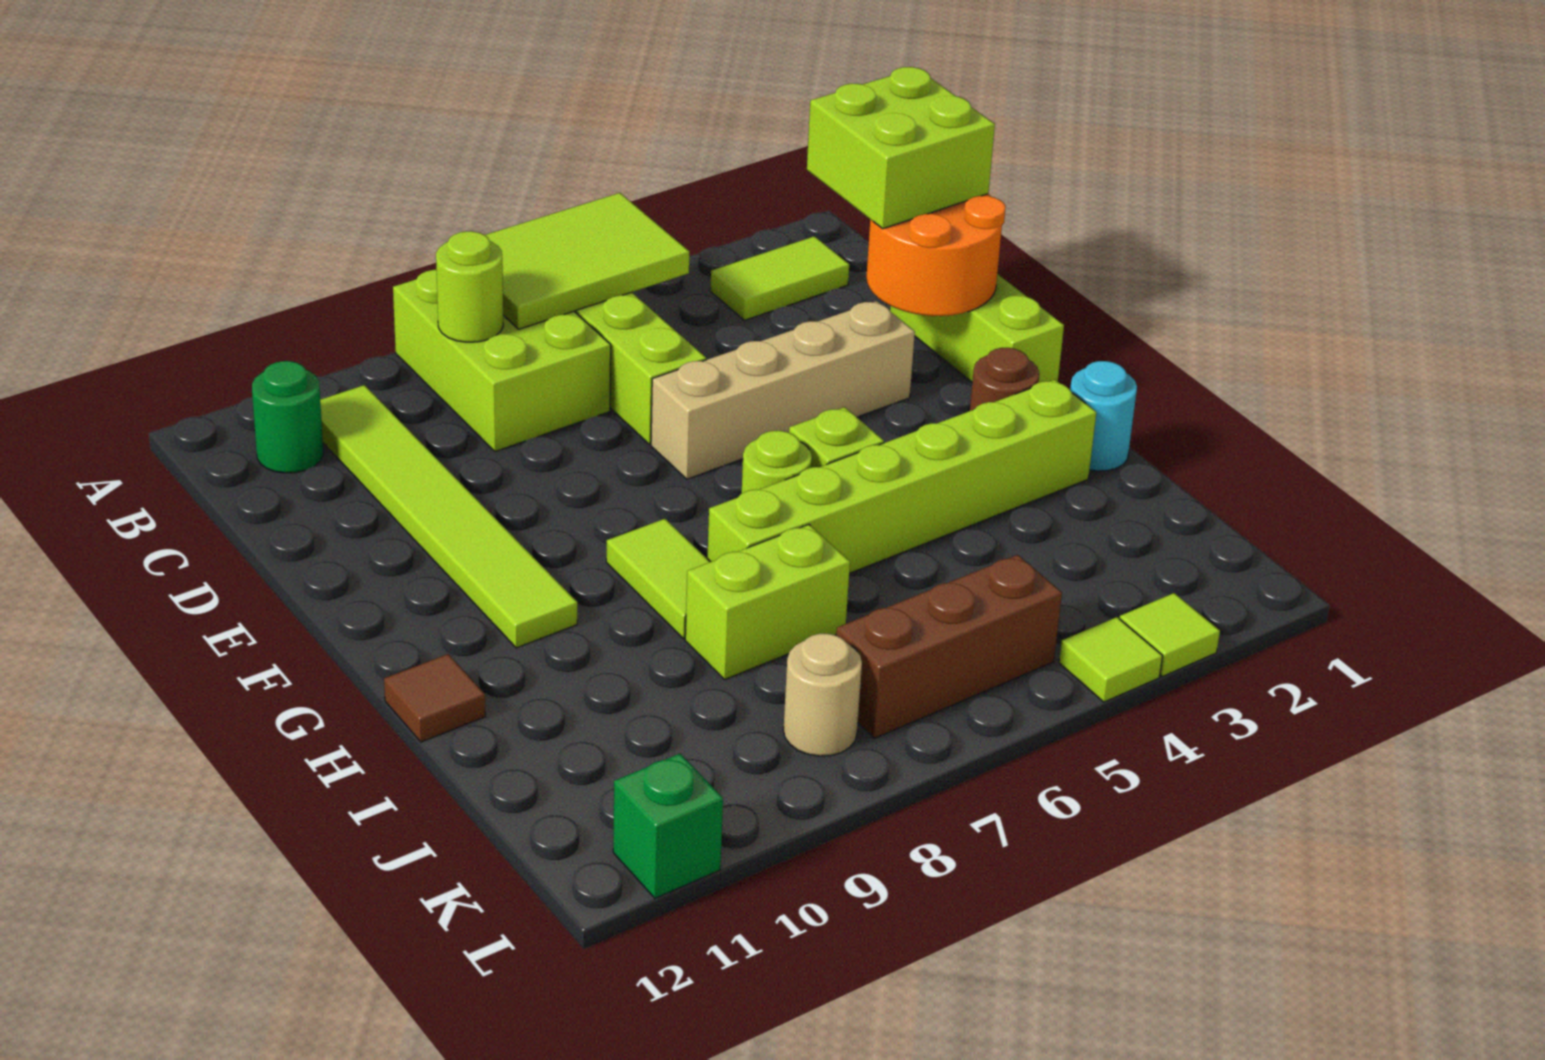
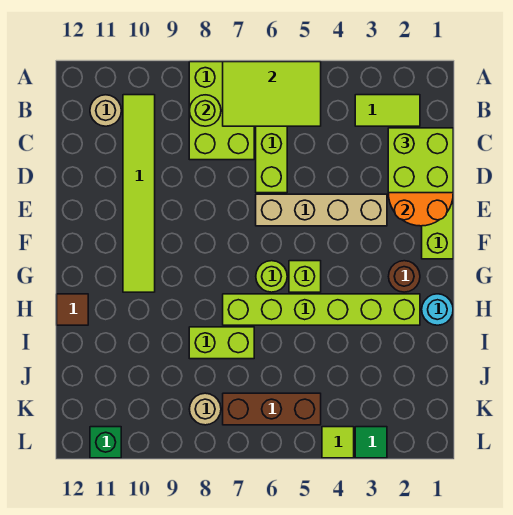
green round brick B11 level 1 -> tan round brick B11 level 1
lime tile G8:H8 level 1 -> none
lime tile L3 level 1 -> green tile L3 level 1

